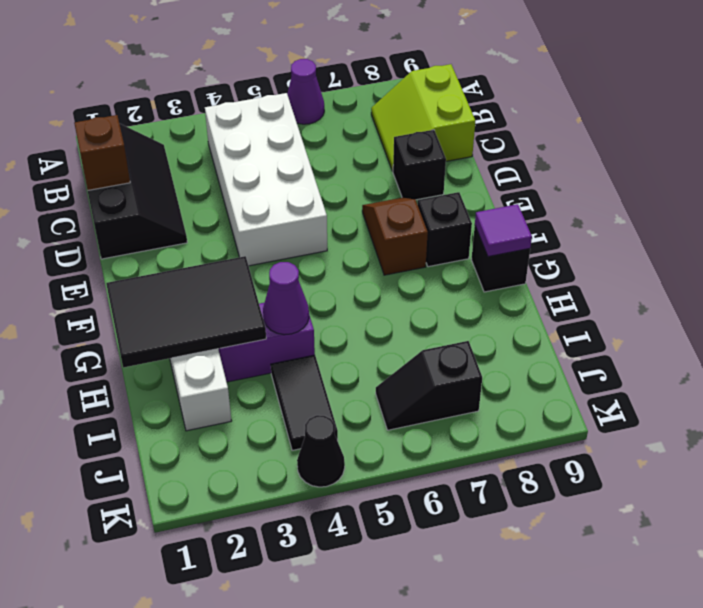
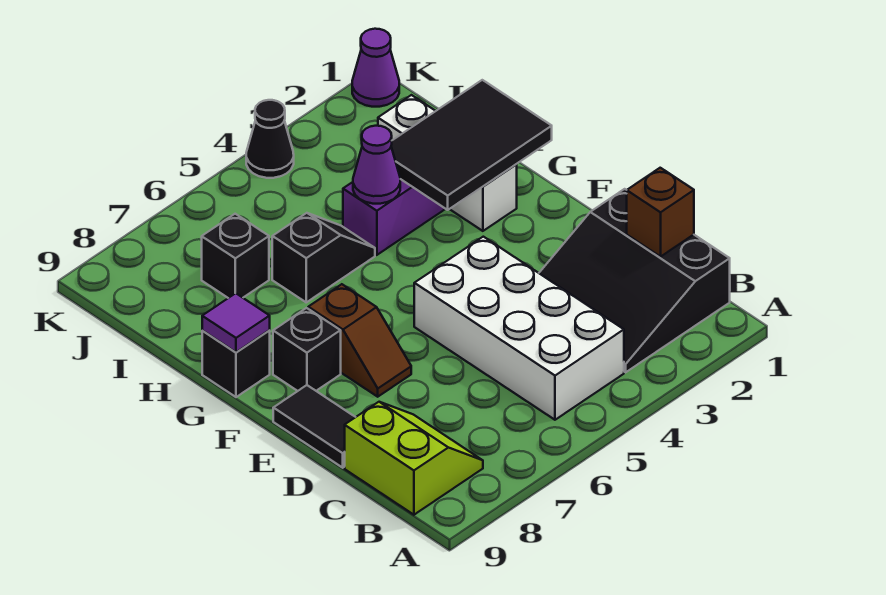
purple cone A6 level 1 -> purple cone K1 level 1
black slope B1:D2 level 1 top 1 -> black slope B1:D3 level 1 top 1
black brick D8 level 1 -> black brick I7 level 1
black tile I4:J4 level 1 -> black tile D9:E9 level 1
black slope J6:J7 level 1 top 7 -> black slope H5:H6 level 1 top 6

